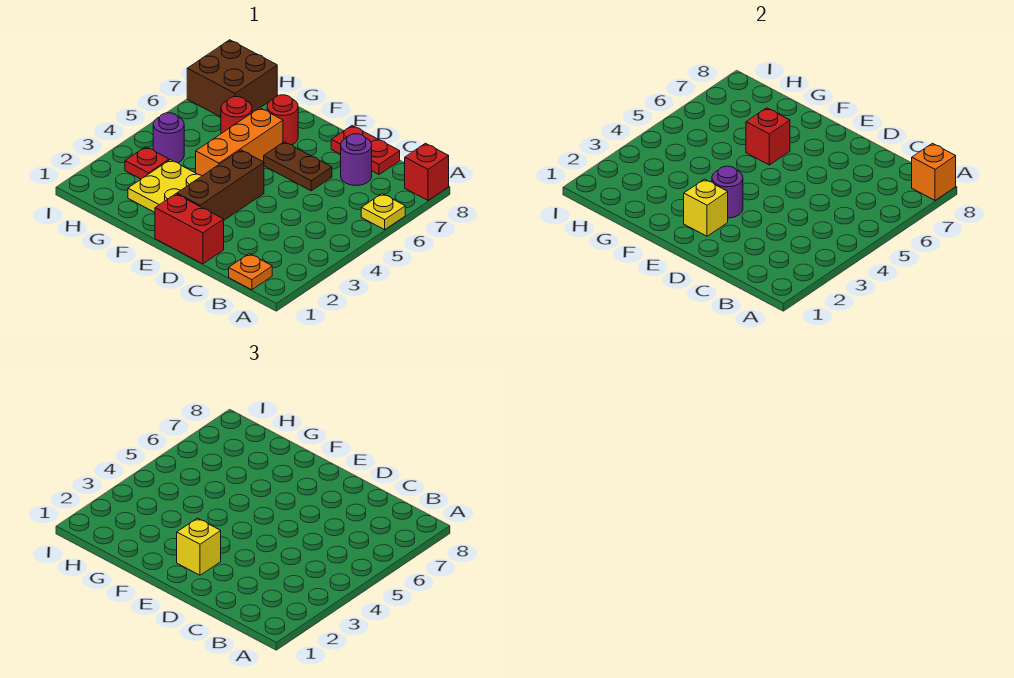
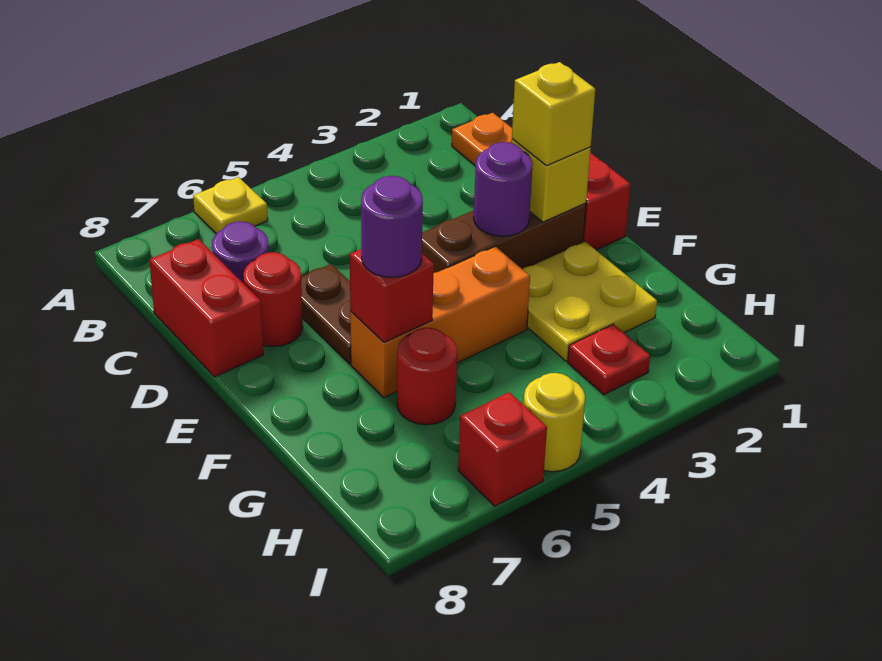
red brick A8 level 1 -> red brick I6 level 1
orange brick A8 level 2 -> none
red plate C8:D8 level 1 -> red brick C8:D8 level 1
red round brick F7 level 1 -> red round brick D7 level 1
purple round brick H4 level 1 -> purple round brick F6 level 3
brown brick H7:I8 level 1 -> none
none -> yellow round brick I5 level 1

